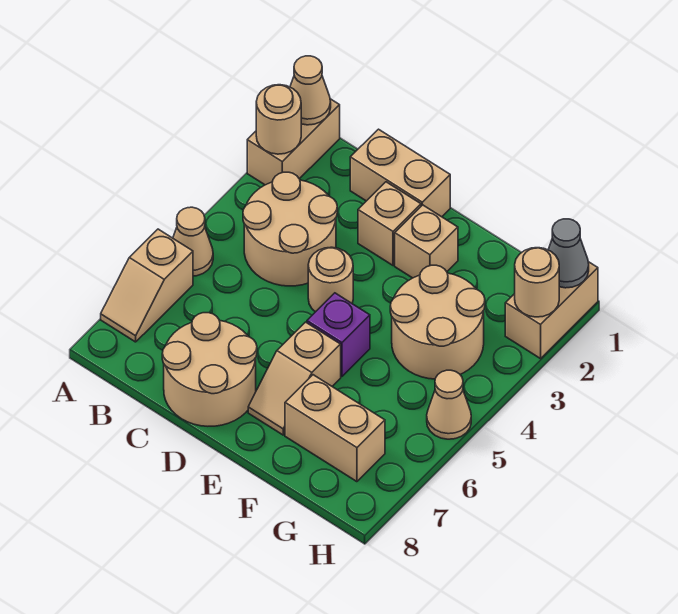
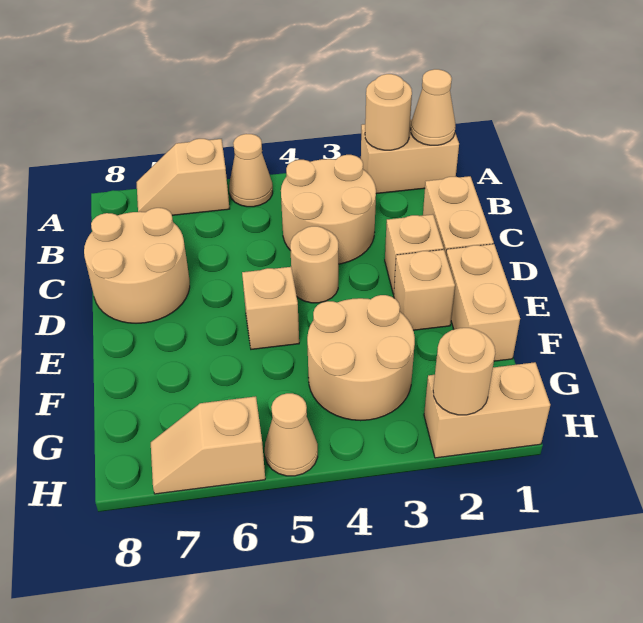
purple brick E5 level 1 -> tan brick E5 level 1
tan slope E6:E7 level 1 top 6 -> tan slope H6:H7 level 1 top 6
tan brick F7:G7 level 1 -> tan brick E1:F1 level 1
grey cone H1 level 2 -> none

